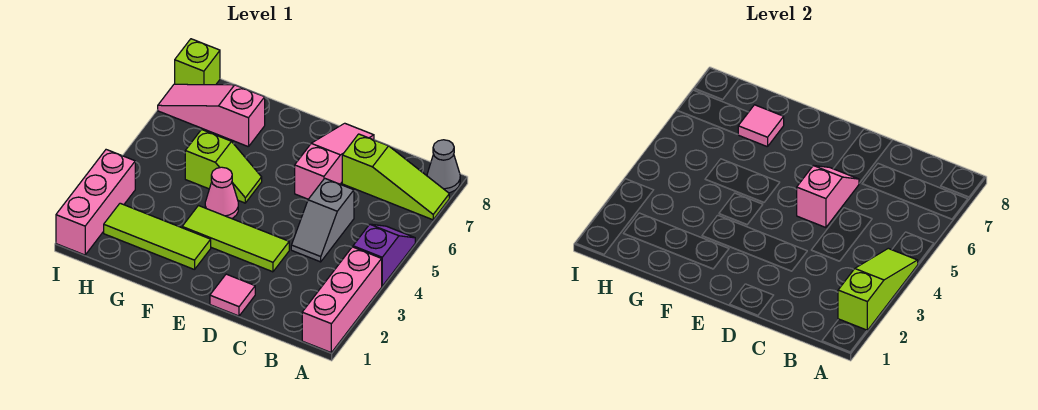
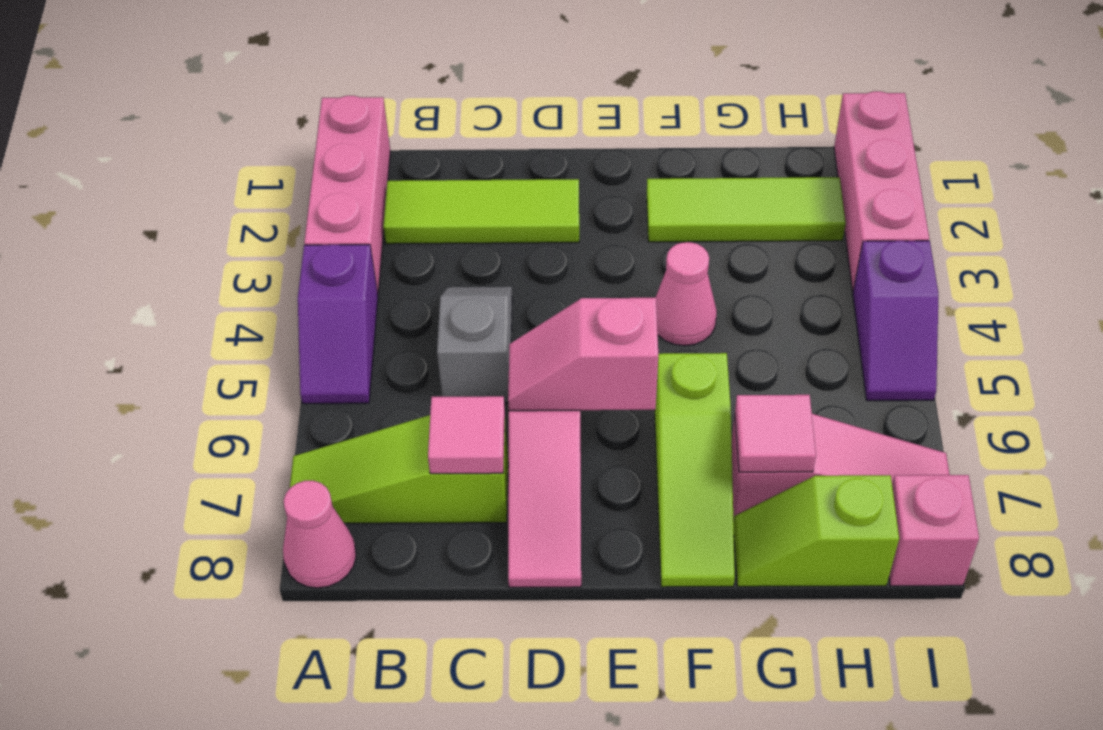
lime slope A2:A4 level 2 top 2 -> lime slope F6:F8 level 1 top 6
grey cone A8 level 1 -> pink cone A8 level 1
pink tile D1 level 1 -> pink tile C7 level 2
lime tile D3:F3 level 1 -> lime tile B2:D2 level 1
pink slope D5:D6 level 2 top 5 -> pink slope D6:E6 level 2 top E
lime slope F5:G5 level 1 top G -> lime slope G8:H8 level 1 top H
none -> purple slope I4:I5 level 1 top 4
lime brick I8 level 1 -> pink brick I8 level 1

